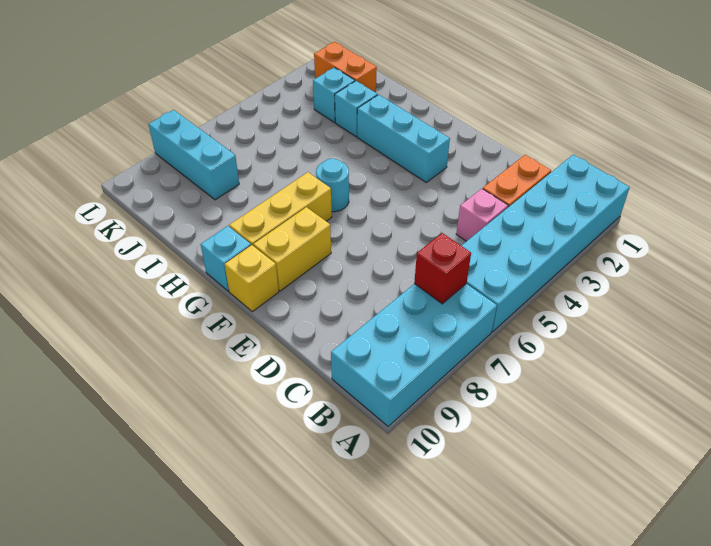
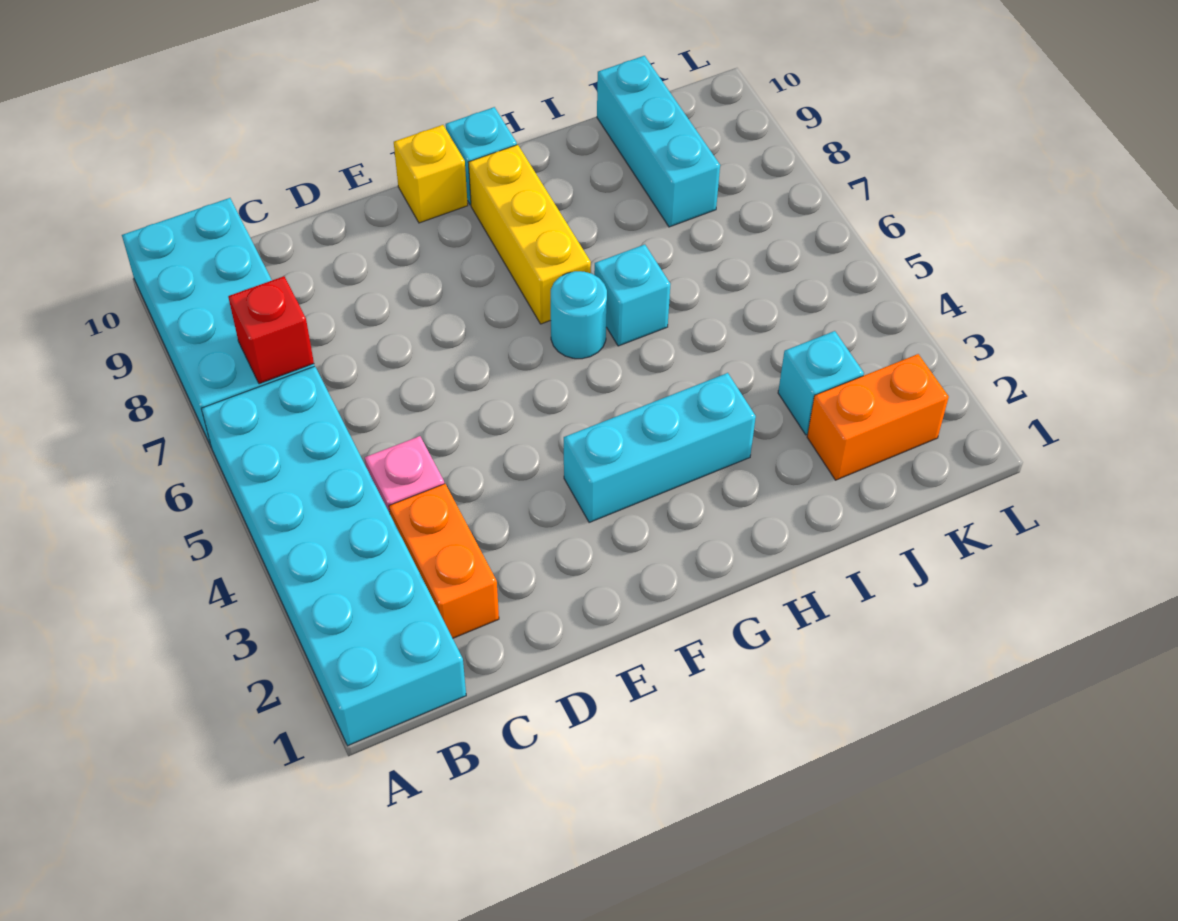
yellow brick F8:F9 level 1 -> none
cyan brick I3 level 1 -> cyan brick H6 level 1
cyan brick J8:L8 level 1 -> cyan brick J8:J10 level 1

